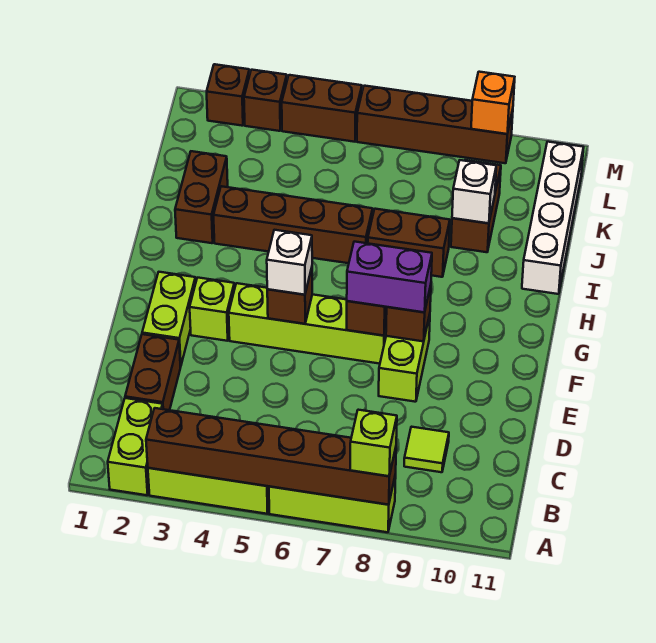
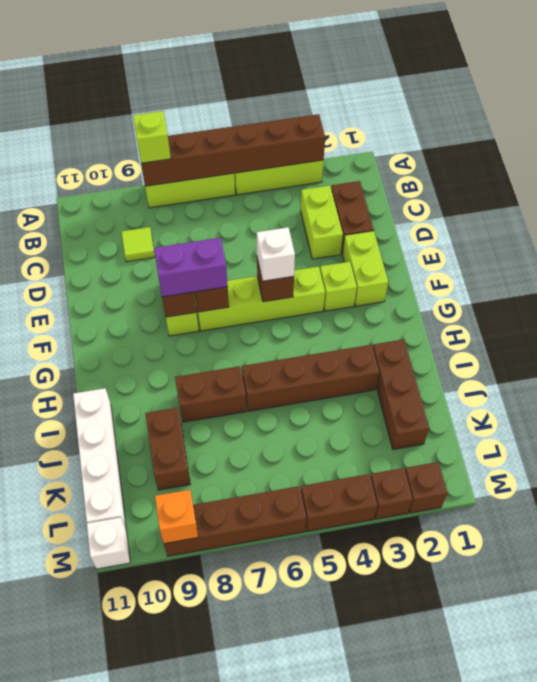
lime brick A2:B2 level 1 -> lime brick C3:D3 level 1
brown brick I2:J2 level 1 -> brown brick I2:K2 level 1
white brick J9 level 2 -> white brick M11 level 1

